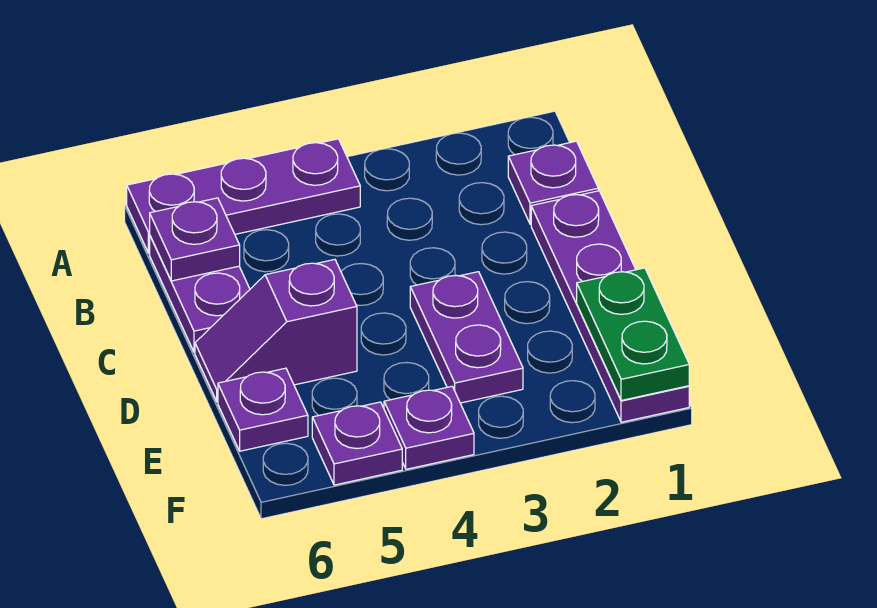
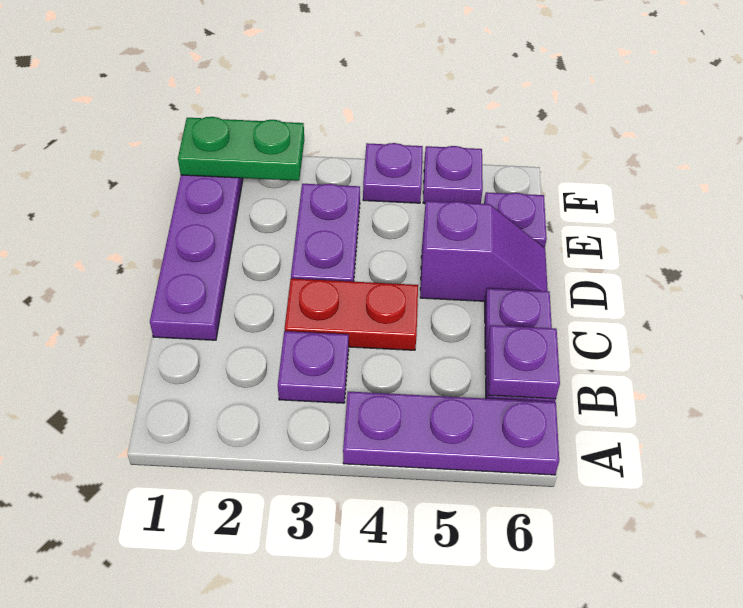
purple plate B1 level 1 -> purple plate B3 level 1
none -> red plate C3:C4 level 1
green plate E1:F1 level 2 -> green plate F1:F2 level 2

